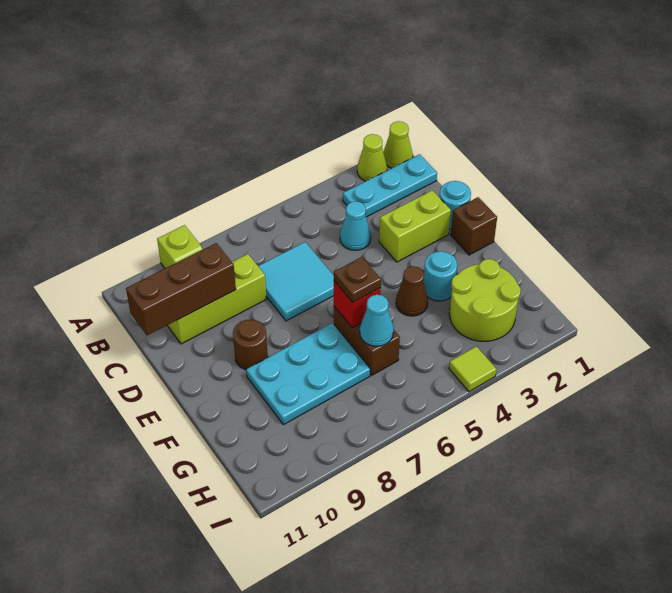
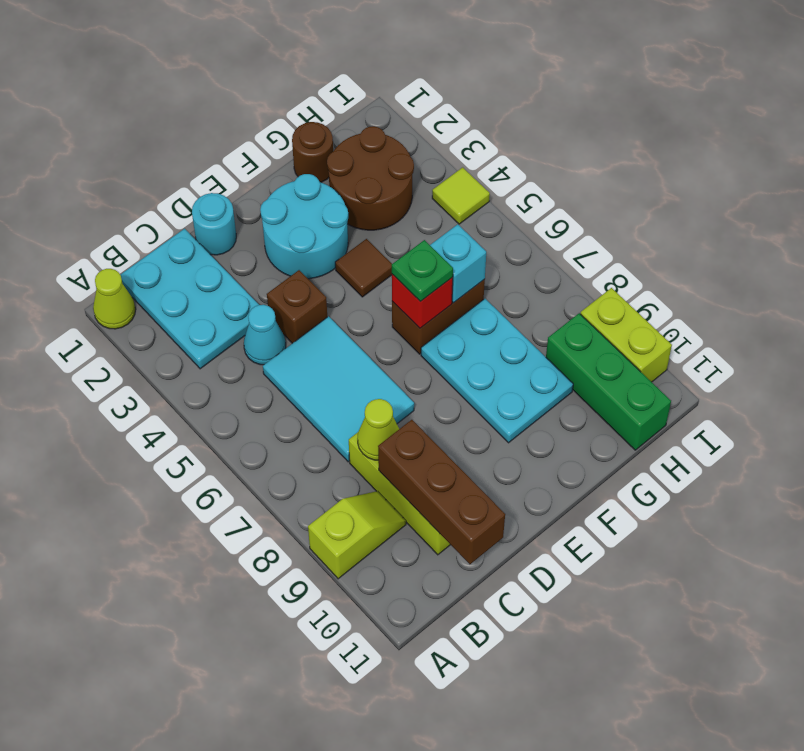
lime cone A2 level 1 -> lime cone C8 level 2
cyan plate B1:B3 level 1 -> cyan plate B1:C3 level 1
cyan tile C6:D7 level 1 -> cyan tile C5:D7 level 1
lime brick D2:D3 level 1 -> lime brick I9:I10 level 1
brown brick E1 level 1 -> brown brick D4 level 1
brown round brick E9 level 1 -> brown round brick G1 level 1
cyan round brick F3 level 1 -> cyan round brick E2:F3 level 1
brown cone F4 level 1 -> brown tile F4 level 1
brown plate F6 level 3 -> green plate F6 level 3
lime round brick G2:H3 level 1 -> brown round brick G2:H3 level 1
cyan cone G6 level 2 -> cyan brick G6 level 2
none -> green brick H9:H11 level 1

